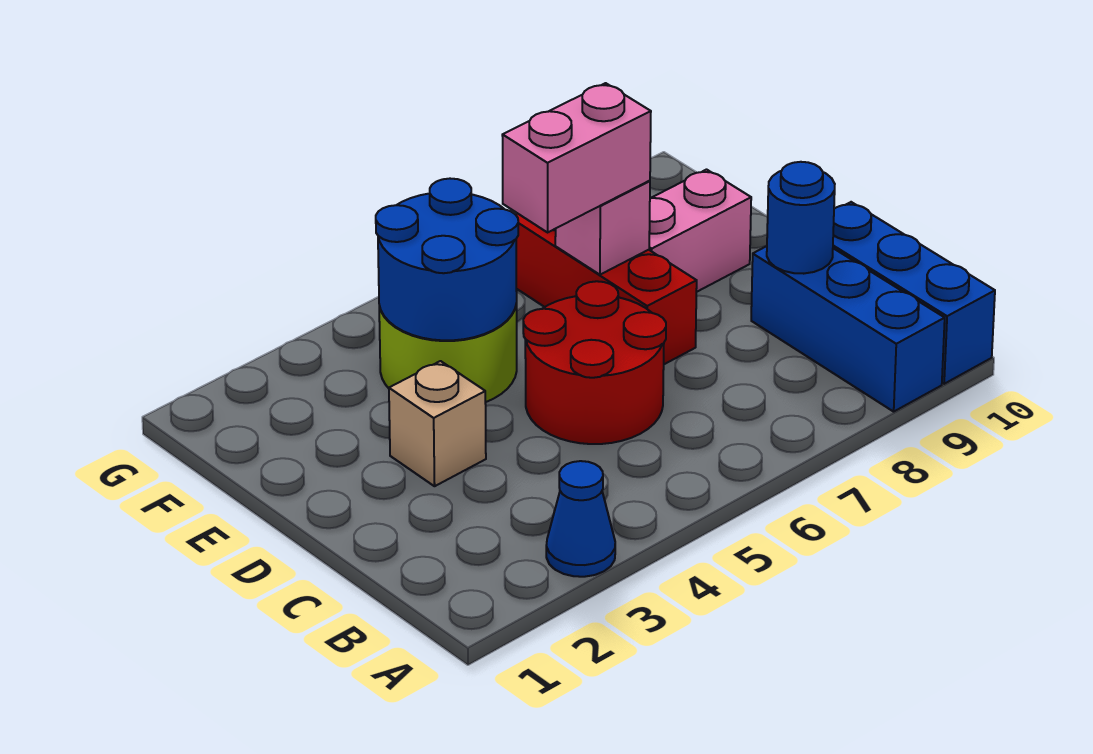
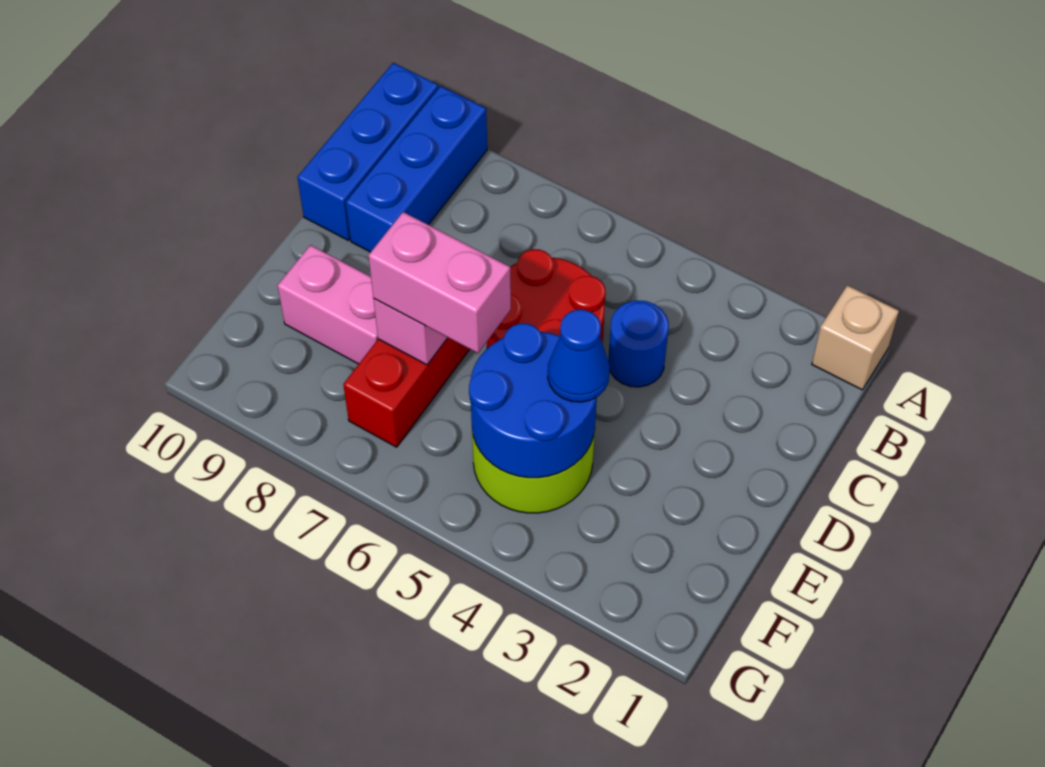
blue cone A3 level 1 -> blue cone E4 level 3
blue round brick C9 level 2 -> blue round brick C4 level 1
tan brick D3 level 1 -> tan brick A1 level 1

